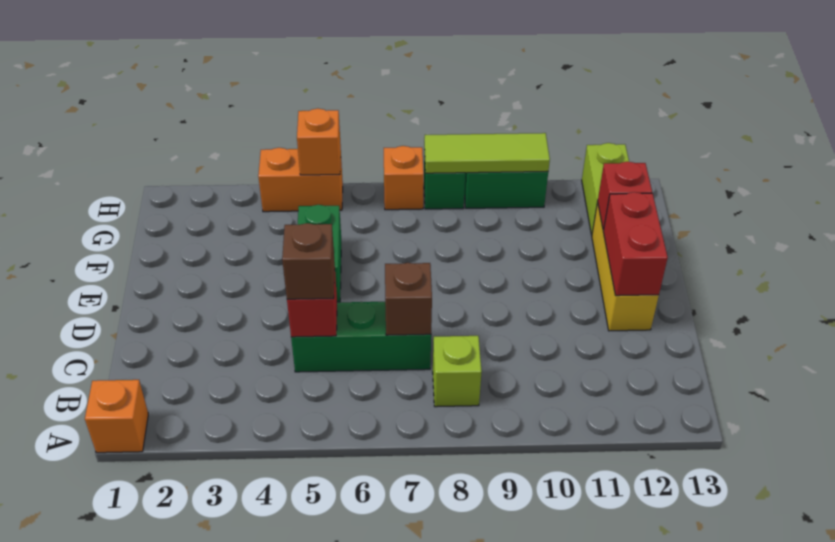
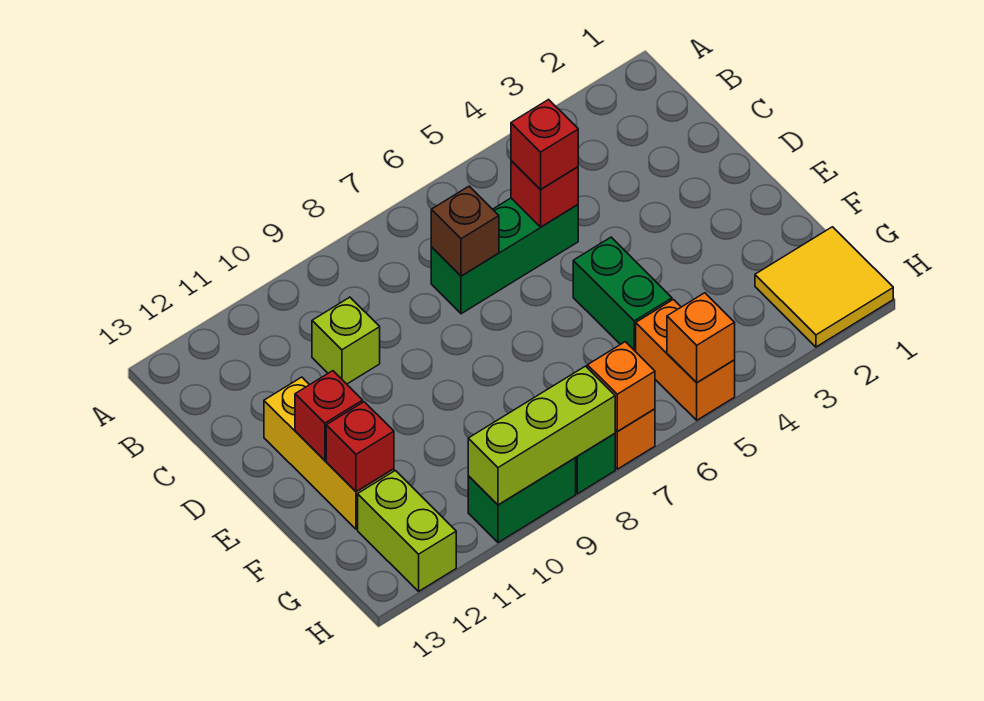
orange brick A1 level 1 -> orange brick H7 level 2
lime brick B8 level 1 -> lime brick C10 level 1
brown brick C5 level 3 -> red brick C5 level 3
red brick D12:E12 level 2 -> red brick E12 level 2
none -> yellow tile G1:H2 level 1
orange brick H4:H5 level 1 -> orange brick G5:H5 level 1
lime tile H8:H10 level 2 -> lime brick H8:H10 level 2

